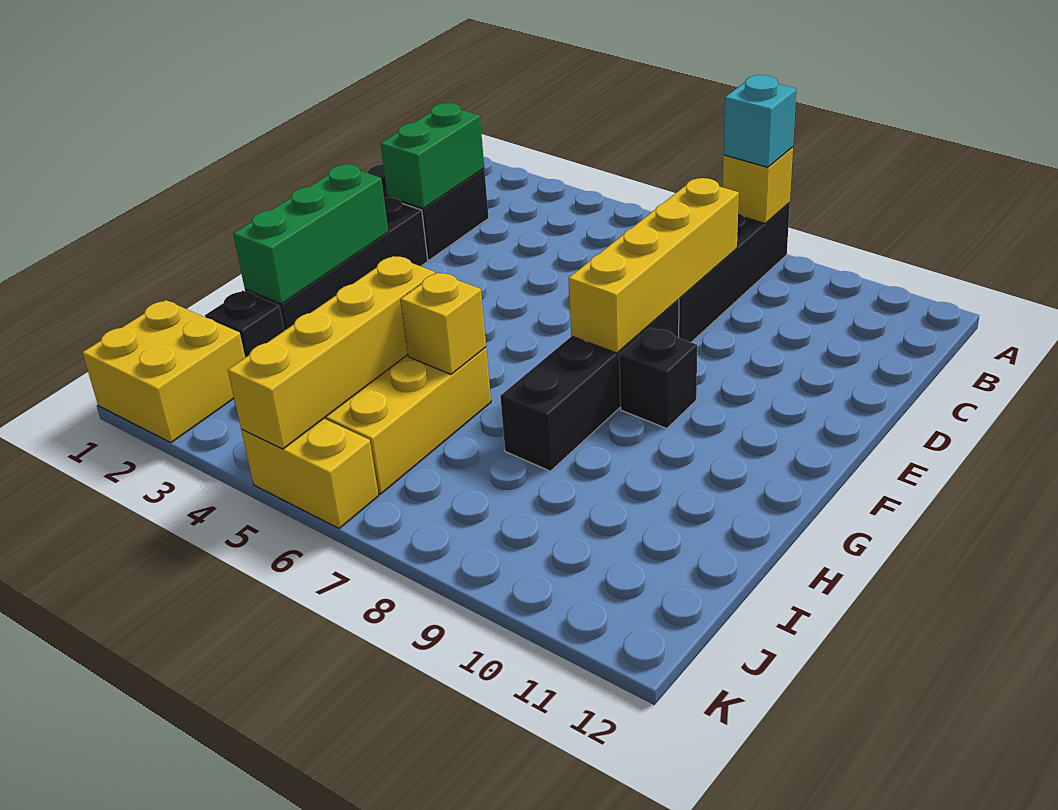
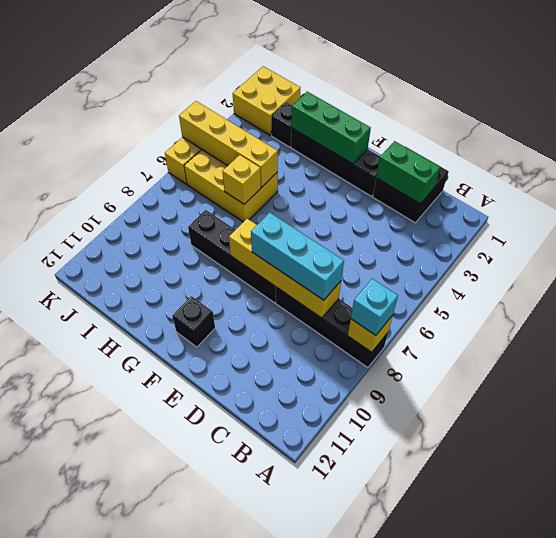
none -> cyan brick C8:E8 level 3
black brick F9 level 1 -> black brick F11 level 1

